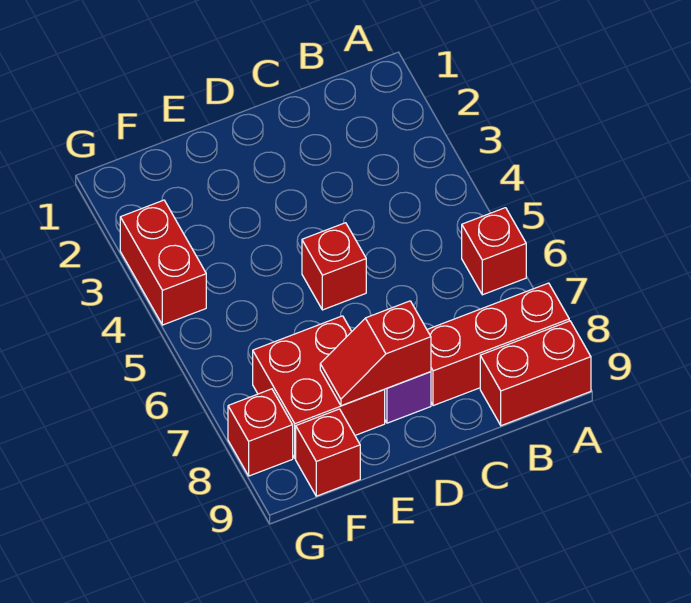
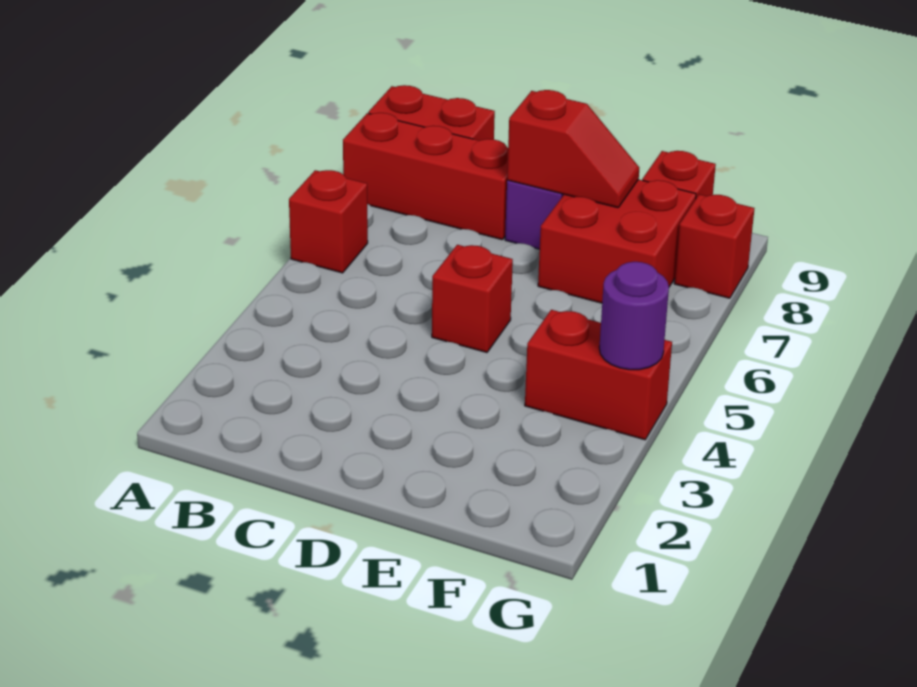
red brick G3:G4 level 1 -> red brick F4:G4 level 1
none -> purple round brick G4 level 2

